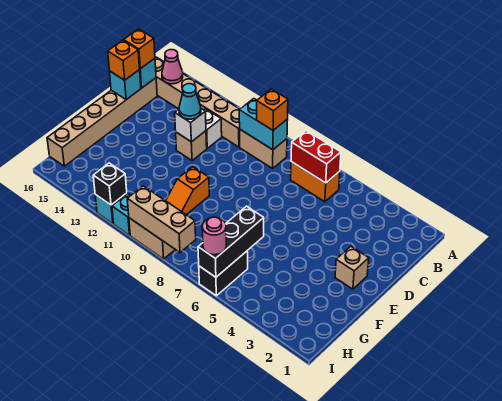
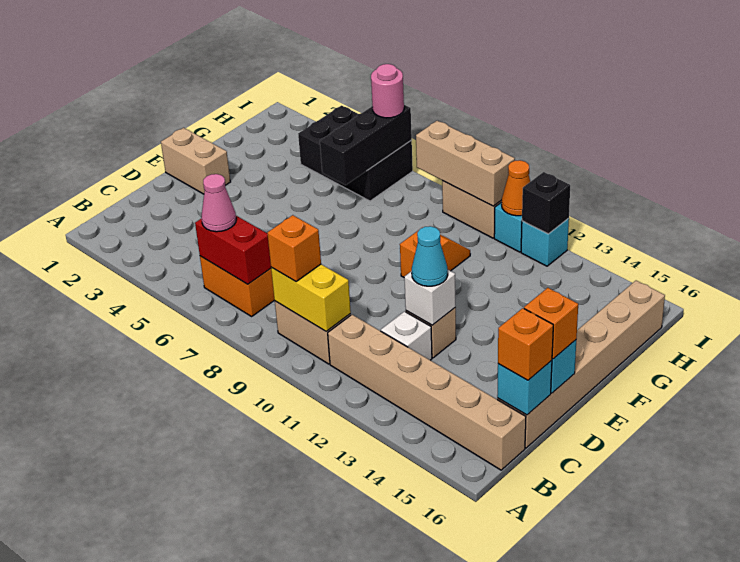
cyan brick B9:B10 level 2 -> yellow brick B9:B10 level 2
pink cone B15 level 2 -> pink cone B6 level 3
tan brick E2 level 1 -> tan brick E1:E2 level 1
black brick H6:I6 level 1 -> black brick H4:I6 level 1
none -> orange cone I11 level 2

